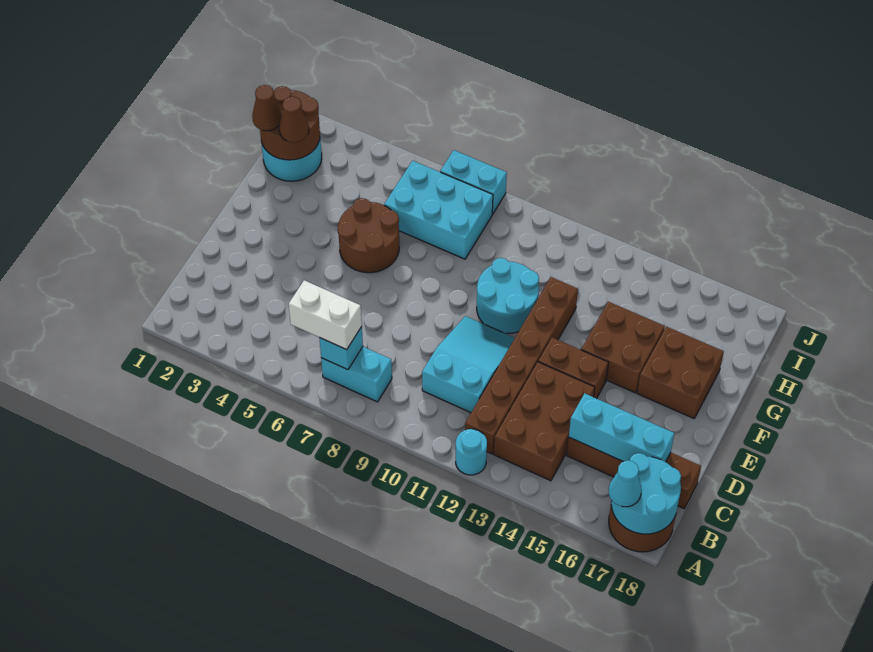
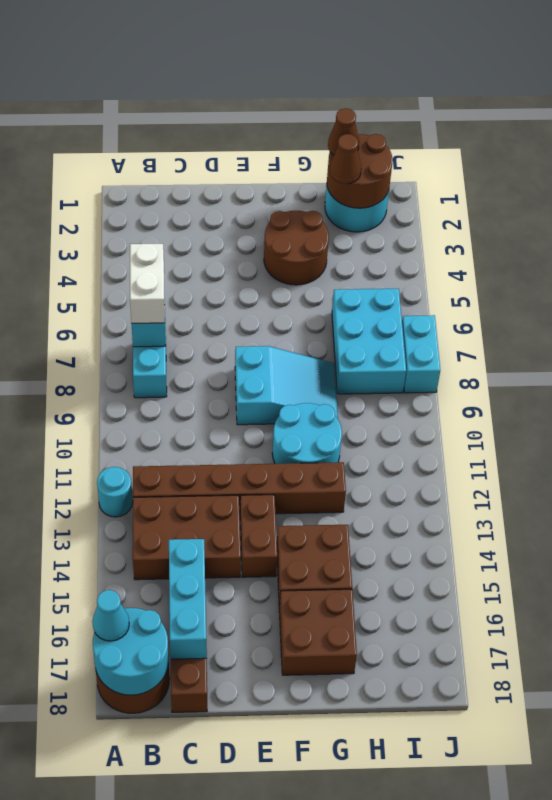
cyan slope C10:E11 level 1 top C -> cyan slope E8:G9 level 1 top E
brown round brick F5:G6 level 1 -> brown round brick F3:G4 level 1

